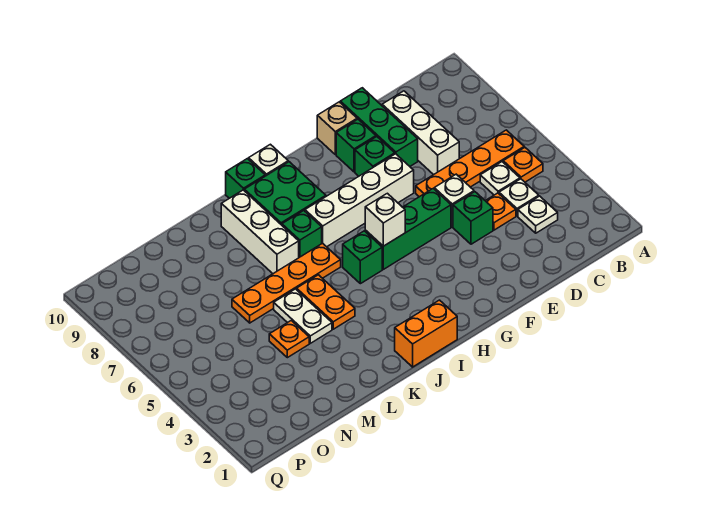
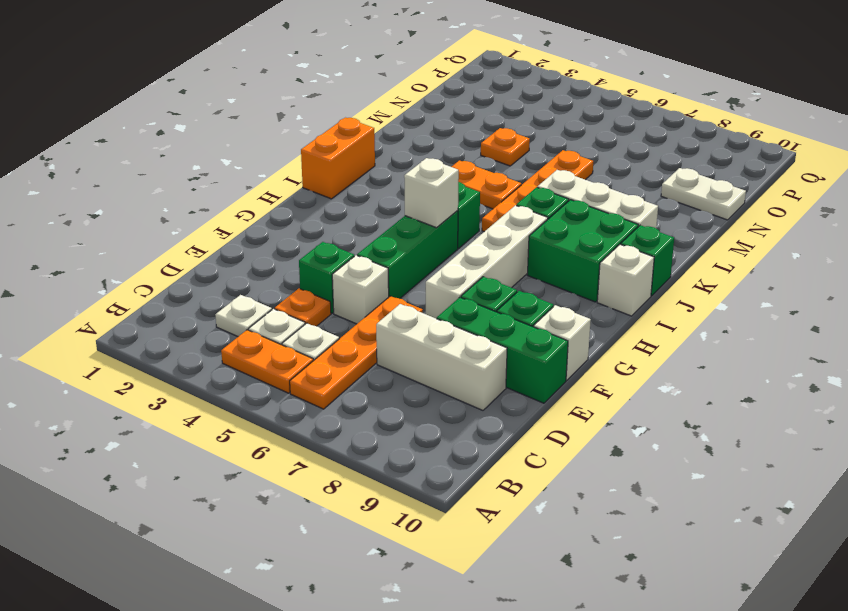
orange plate B5 level 1 -> orange plate B4:B5 level 1
tan brick F10 level 1 -> white brick F10 level 1
white plate L4:L5 level 1 -> white plate N9:N10 level 1

